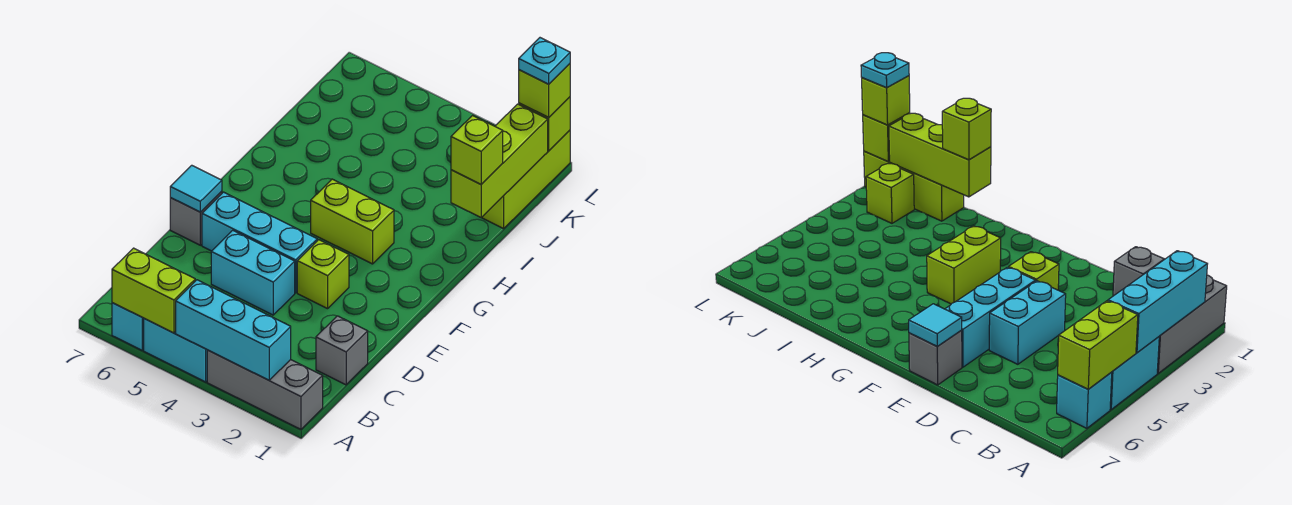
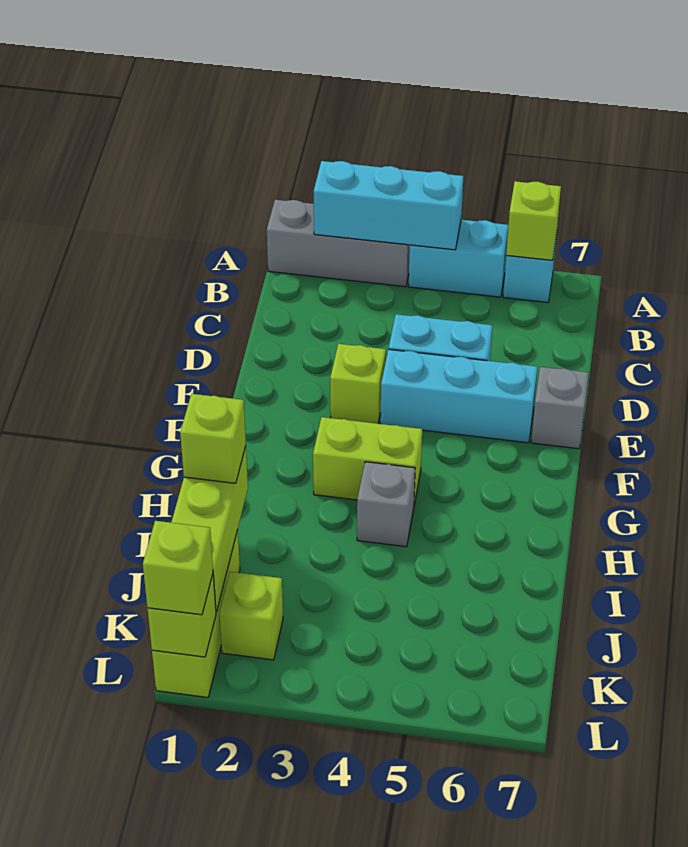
lime brick A5:A6 level 2 -> lime brick A6 level 2
grey brick C1 level 1 -> grey brick H4 level 1
cyan tile E7 level 2 -> none
cyan plate L1 level 4 -> none

